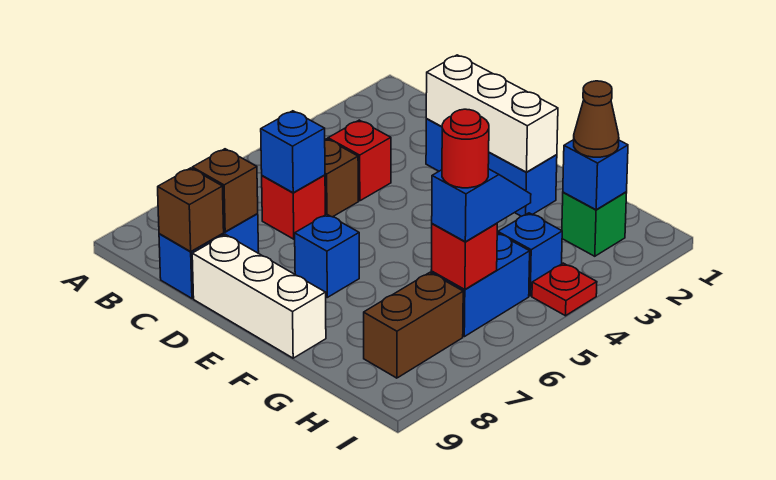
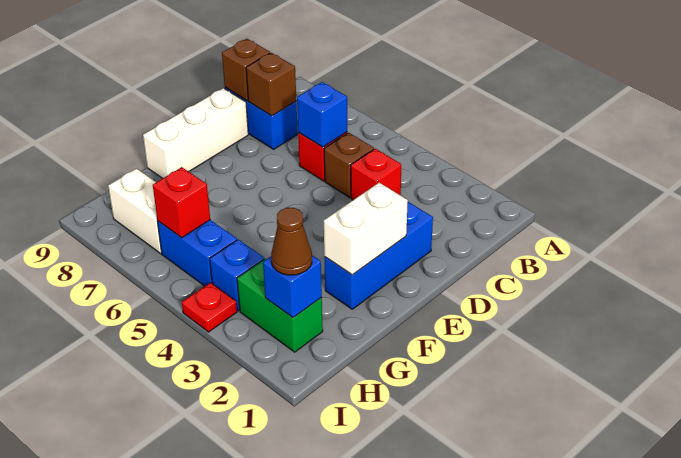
white brick D2:F2 level 2 -> white brick E2:F2 level 2
blue brick E7 level 1 -> none
green brick H2 level 1 -> green brick H2:H3 level 1
blue slope H5:H6 level 3 top 6 -> none
red round brick H6 level 4 -> none
brown brick H7:H8 level 1 -> white brick H7:H8 level 1

